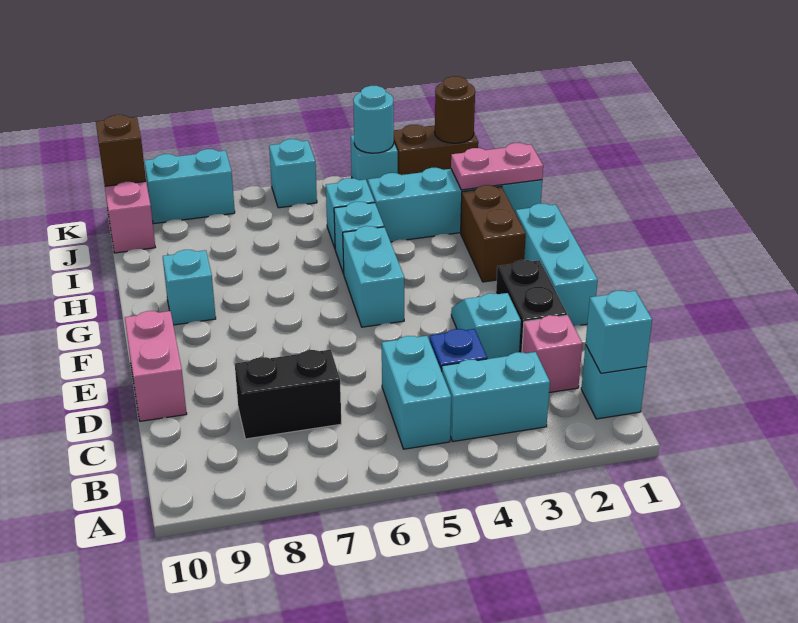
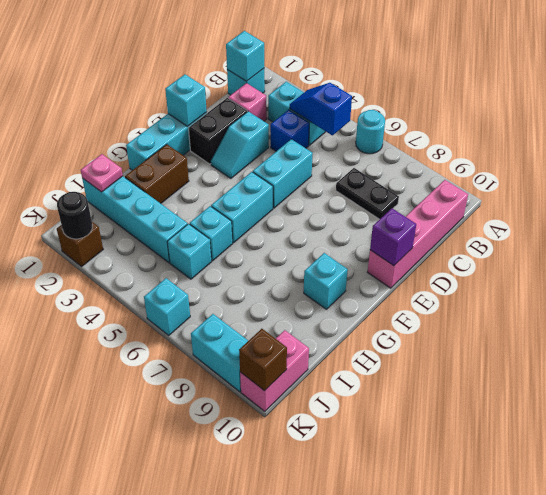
none -> blue slope B4:B5 level 2 top 5
cyan brick B5:C5 level 1 -> cyan brick D5:E5 level 1
black brick C7:C8 level 1 -> black plate C7:C8 level 1
pink brick D10:E10 level 1 -> pink brick B10:E10 level 1
none -> purple brick E10 level 2
pink plate I1:I2 level 2 -> pink plate I1 level 2
brown brick K2:K3 level 1 -> brown brick K2 level 1
brown round brick K2 level 2 -> black round brick K2 level 2
cyan brick K4 level 1 -> cyan brick E1 level 2
cyan round brick K4 level 2 -> cyan round brick A6 level 1

